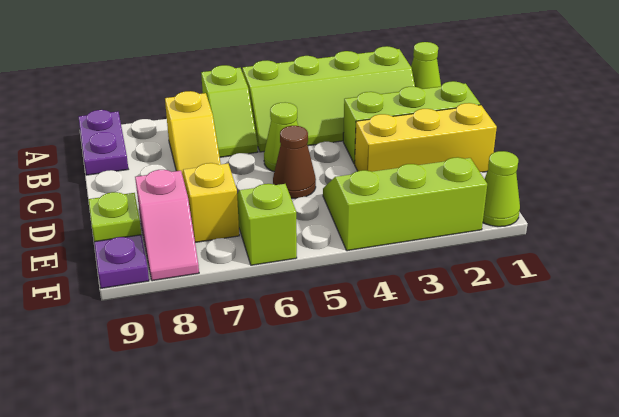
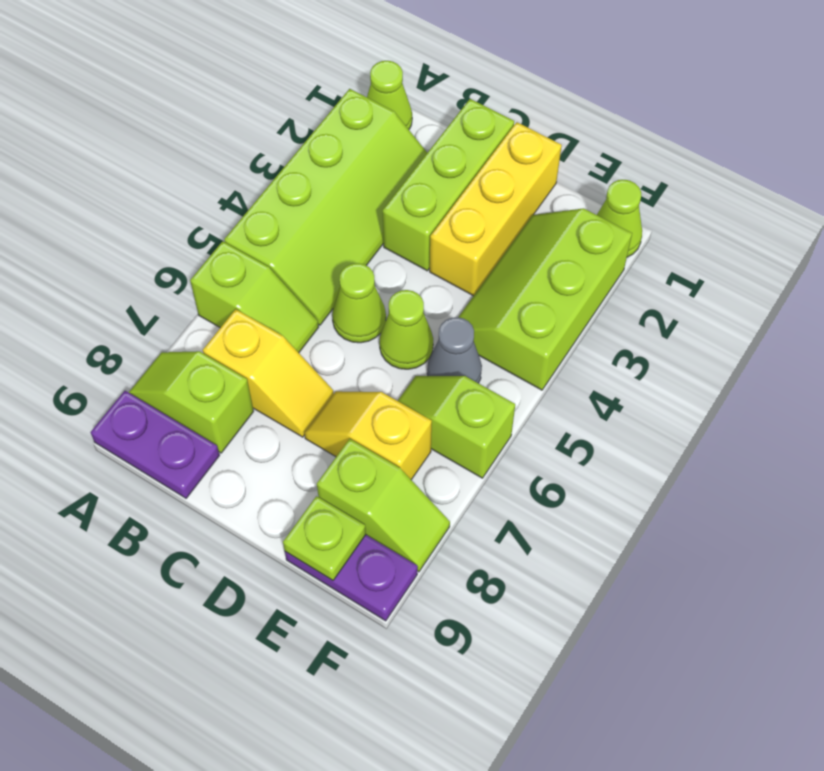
none -> lime slope A8:B8 level 1 top B
brown cone D5 level 1 -> lime cone D5 level 1
none -> grey cone E5 level 1
pink slope E8:F8 level 1 top E -> lime slope E8:F8 level 1 top E

